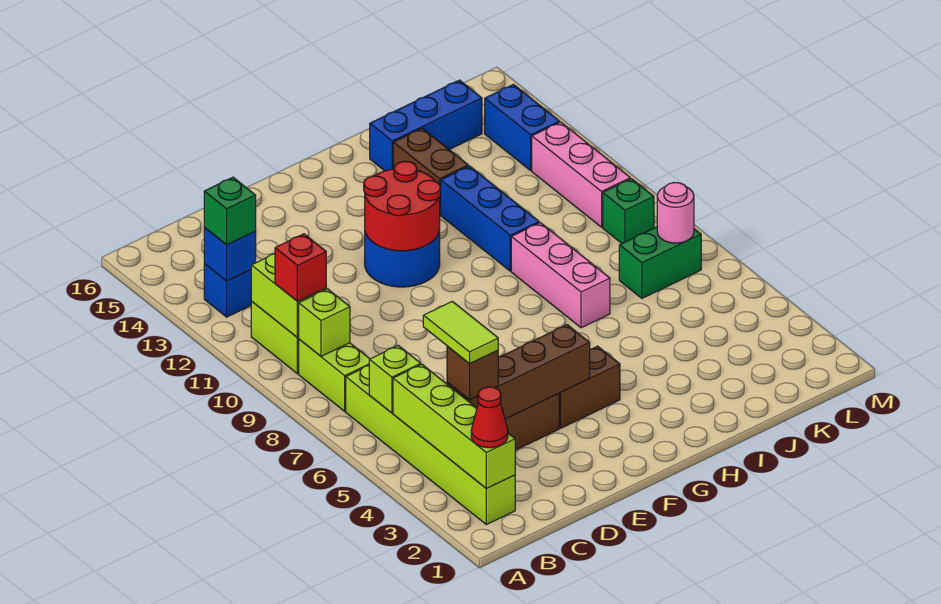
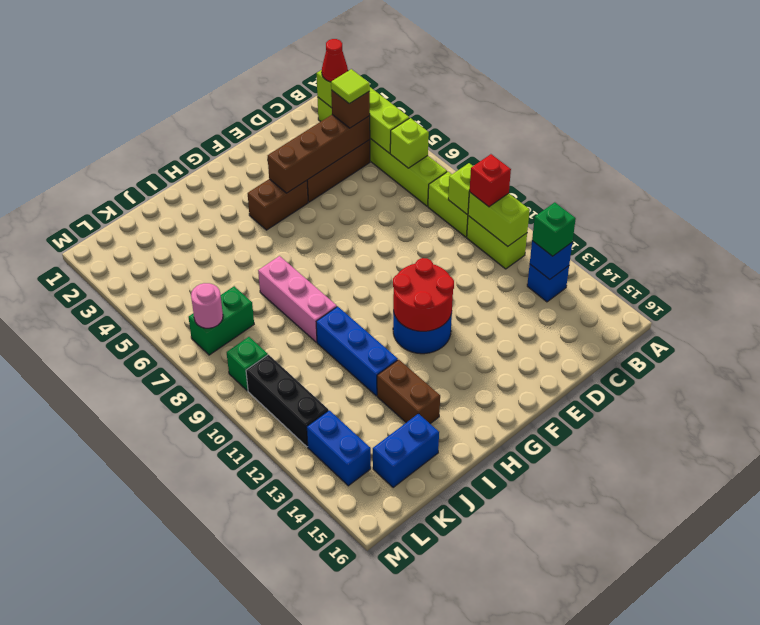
lime tile C4:C5 level 4 -> lime tile C4 level 4
blue brick I15:K15 level 1 -> blue brick J15:K15 level 1
pink brick L10:L12 level 1 -> black brick L10:L12 level 1

